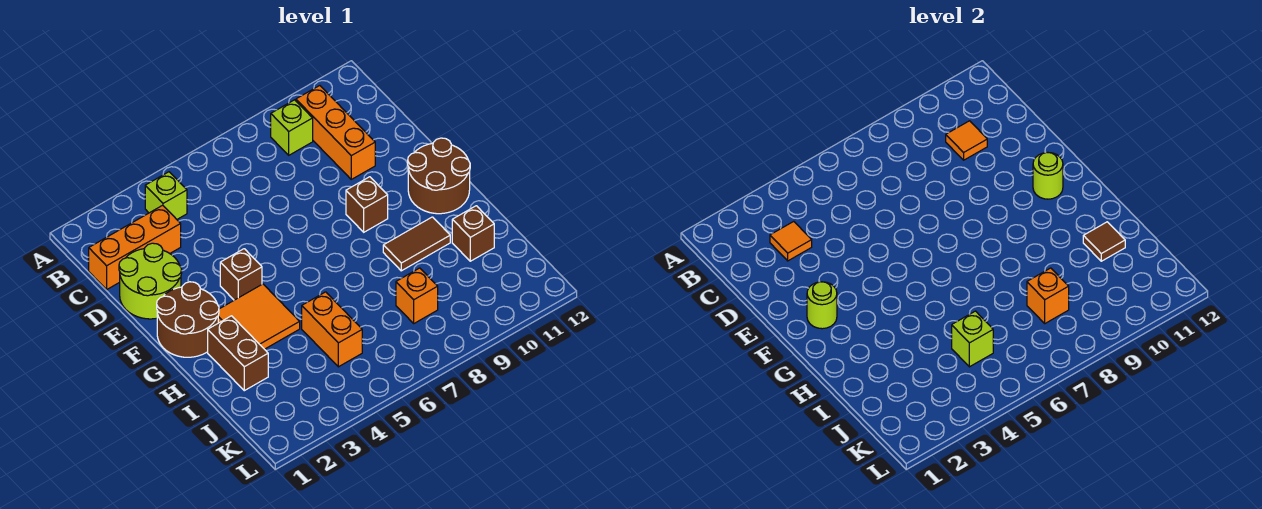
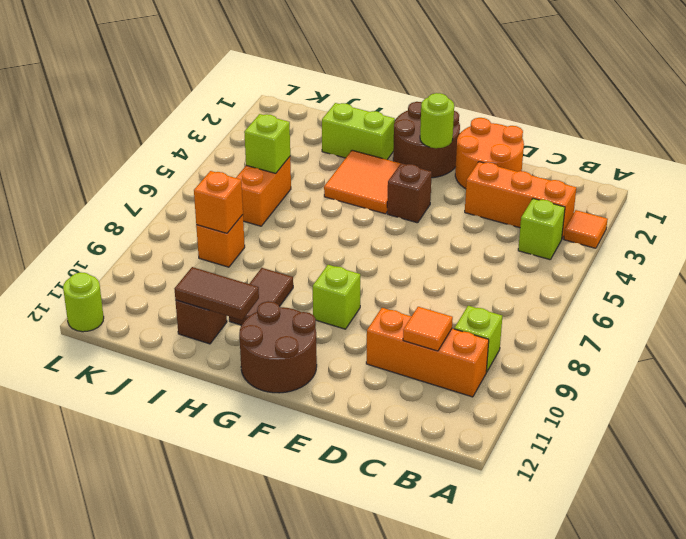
orange brick C1:C3 level 1 -> orange brick B3:D3 level 1
orange tile C3 level 2 -> orange tile A3 level 1
lime round brick D1:E2 level 1 -> orange round brick D1:E2 level 1
brown brick F9 level 1 -> lime brick F9 level 1
lime round brick F11 level 2 -> lime round brick L12 level 1
brown brick H2:I2 level 1 -> lime brick H2:I2 level 1
orange brick I5:J5 level 1 -> orange brick J5:J6 level 1
brown tile I11 level 2 -> brown tile H11:I11 level 2

